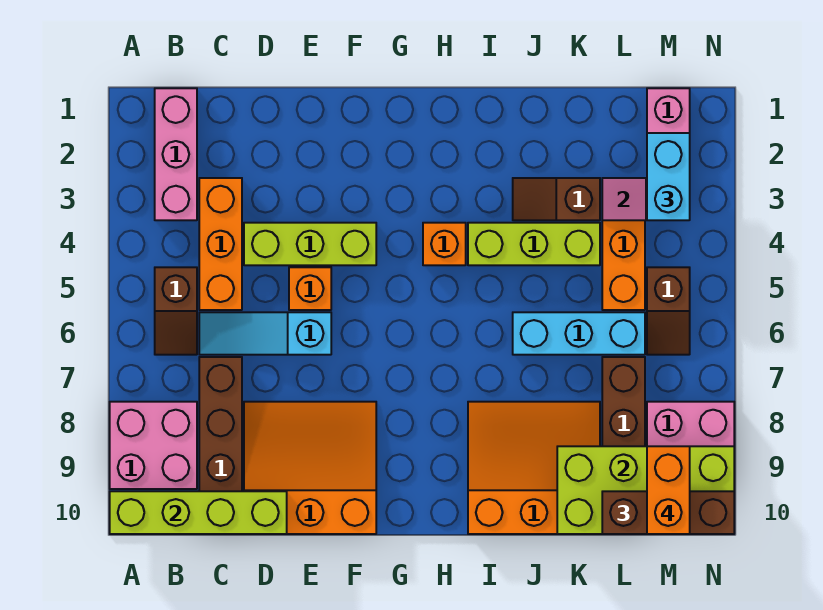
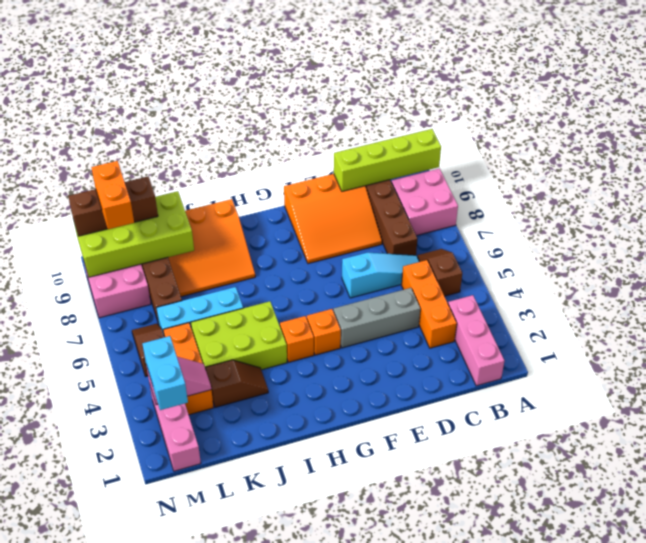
lime brick D4:F4 level 1 -> grey brick D4:F4 level 1
orange brick E5 level 1 -> orange brick G4 level 1
lime brick I4:K4 level 1 -> lime brick I4:K5 level 1

